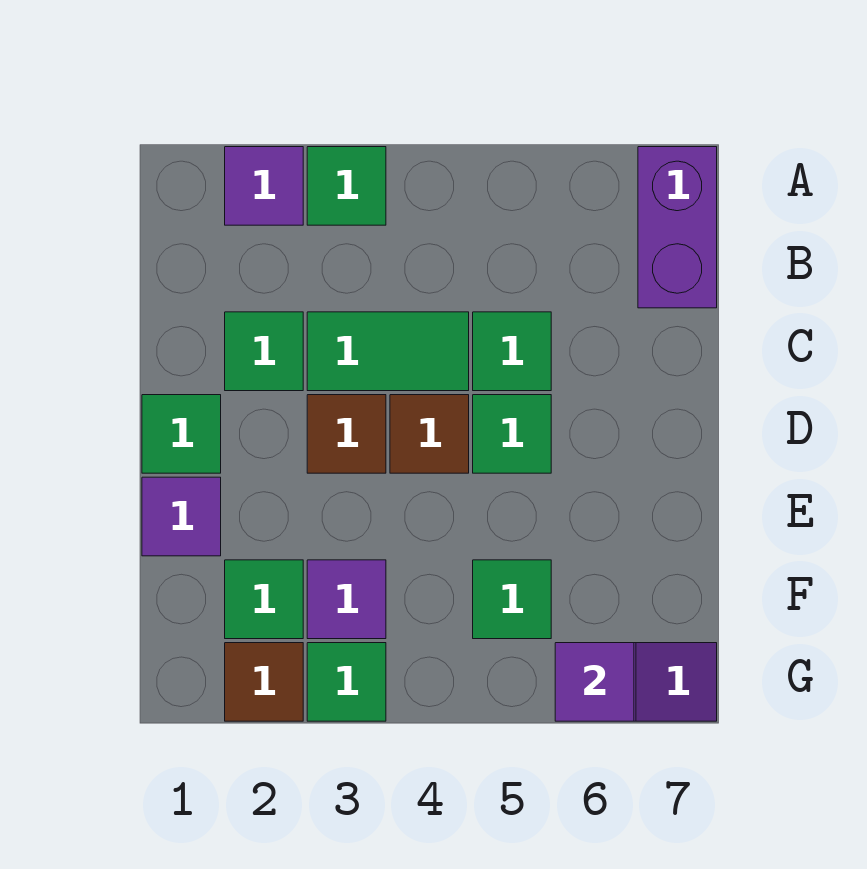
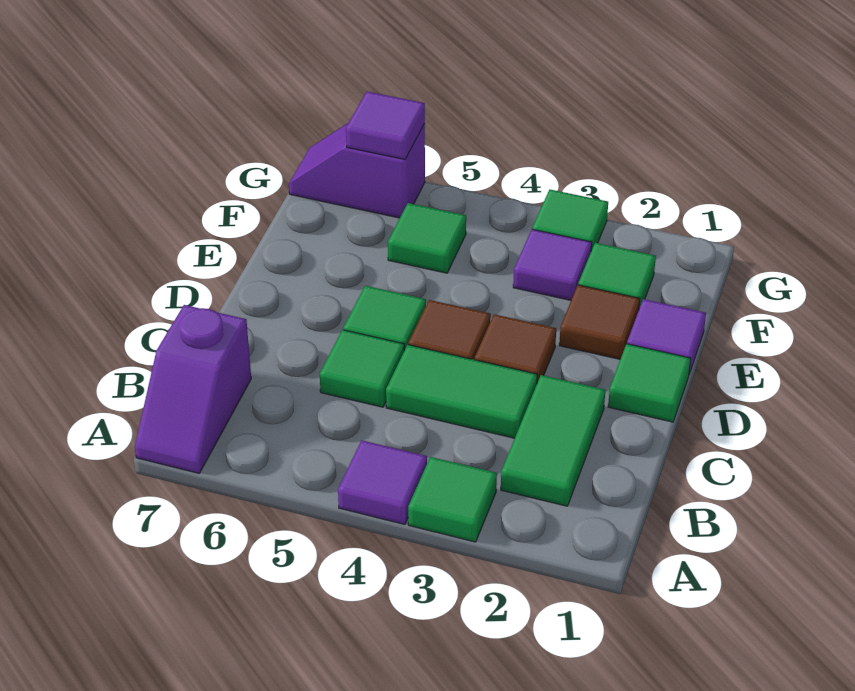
purple tile A2 level 1 -> purple tile A4 level 1
purple brick A7:B7 level 1 -> purple slope A7:B7 level 1 top B
green tile C2 level 1 -> green tile B2:C2 level 1
brown tile G2 level 1 -> brown tile E2 level 1

